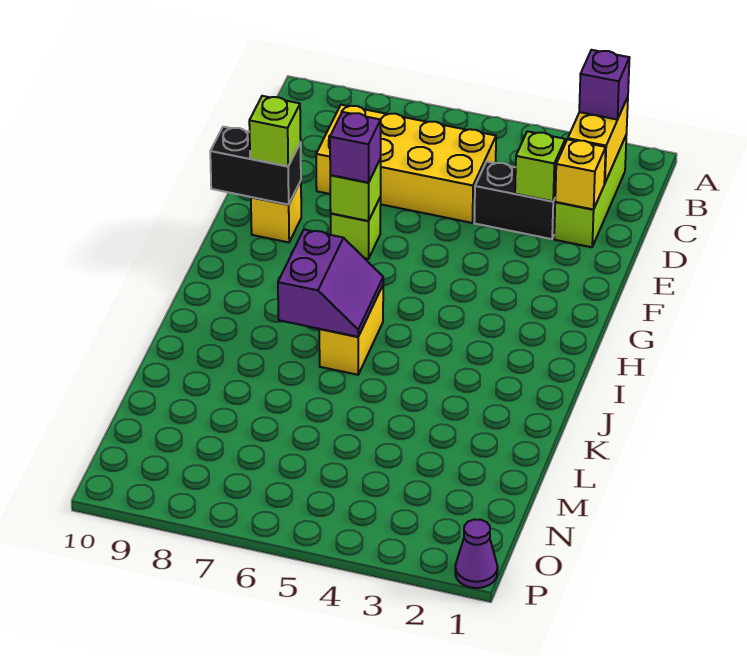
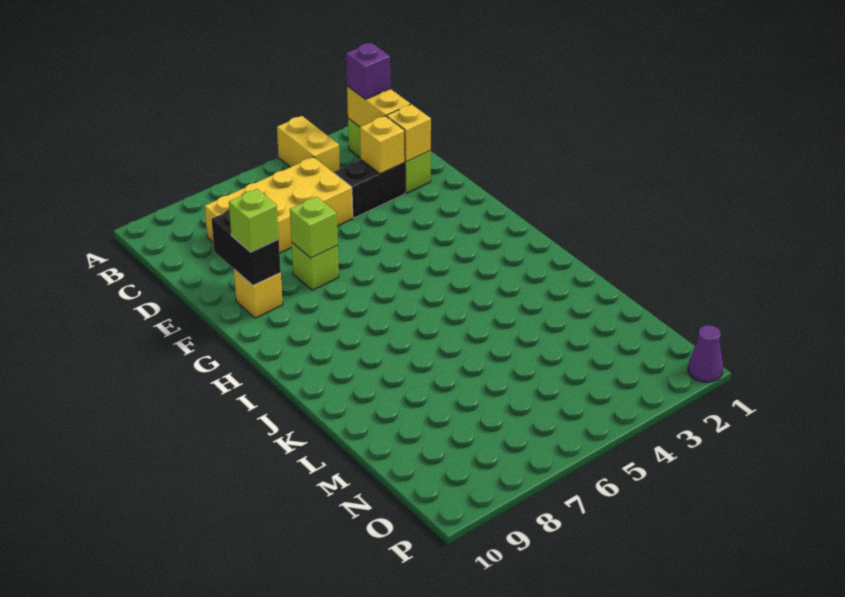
lime brick D3 level 2 -> yellow brick D3 level 2
purple brick F7 level 3 -> none
black brick F9:F10 level 2 -> black brick E9:F9 level 2
yellow brick I6:J6 level 1 -> yellow brick A4:B4 level 1
purple slope I6:J7 level 2 top 7 -> none

